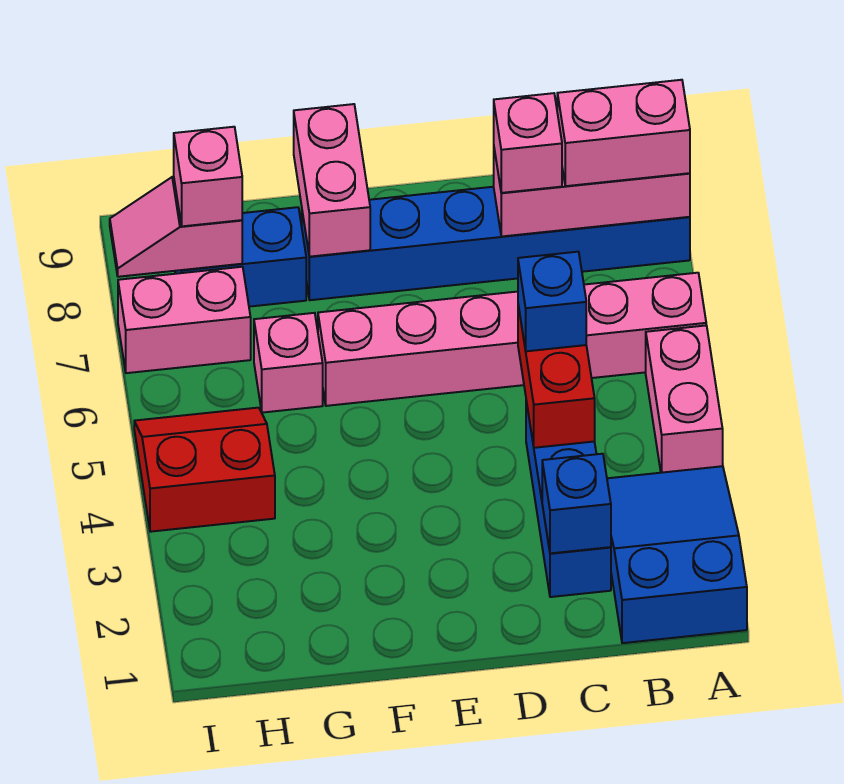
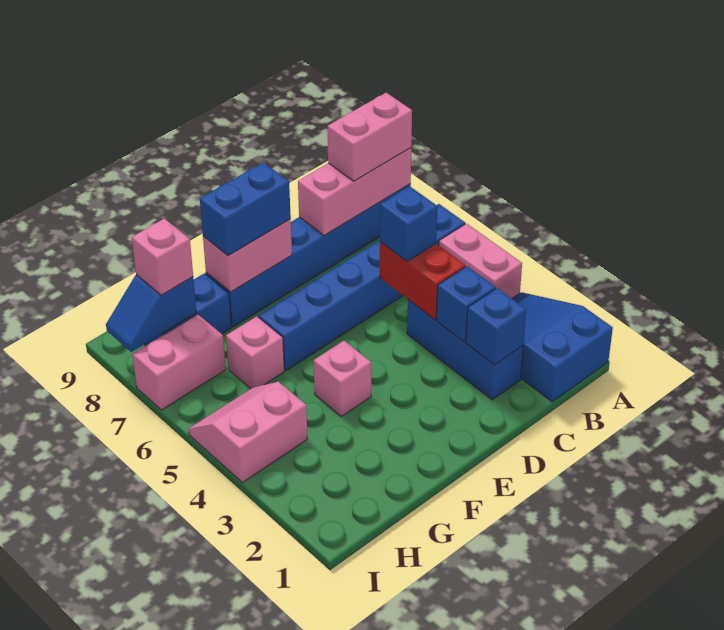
pink brick A6:F6 level 1 -> blue brick A6:F6 level 1
none -> blue brick C3 level 2
pink brick C8 level 3 -> pink brick F4 level 1
none -> blue brick E8:F8 level 3
pink brick F8:F9 level 2 -> pink brick E8:F8 level 2
red slope H4:I5 level 1 top 4 -> pink slope H4:I5 level 1 top 4
pink slope H8:I8 level 2 top H -> blue slope H8:I8 level 2 top H

